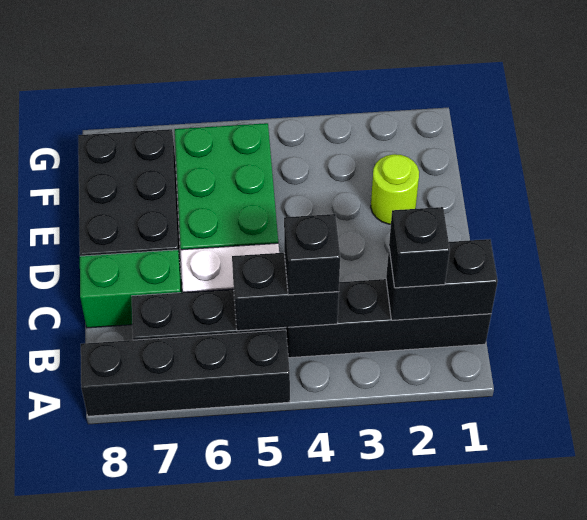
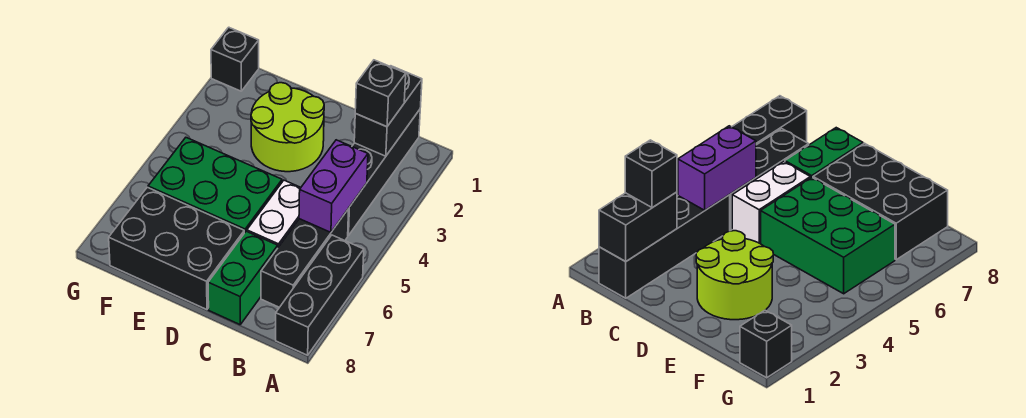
black brick A5:A8 level 1 -> black brick A6:A8 level 1
black brick B4:B5 level 2 -> purple brick B4:B5 level 2
black brick B4 level 3 -> black brick G1 level 1
lime round brick E2 level 1 -> lime round brick D2:E3 level 1

